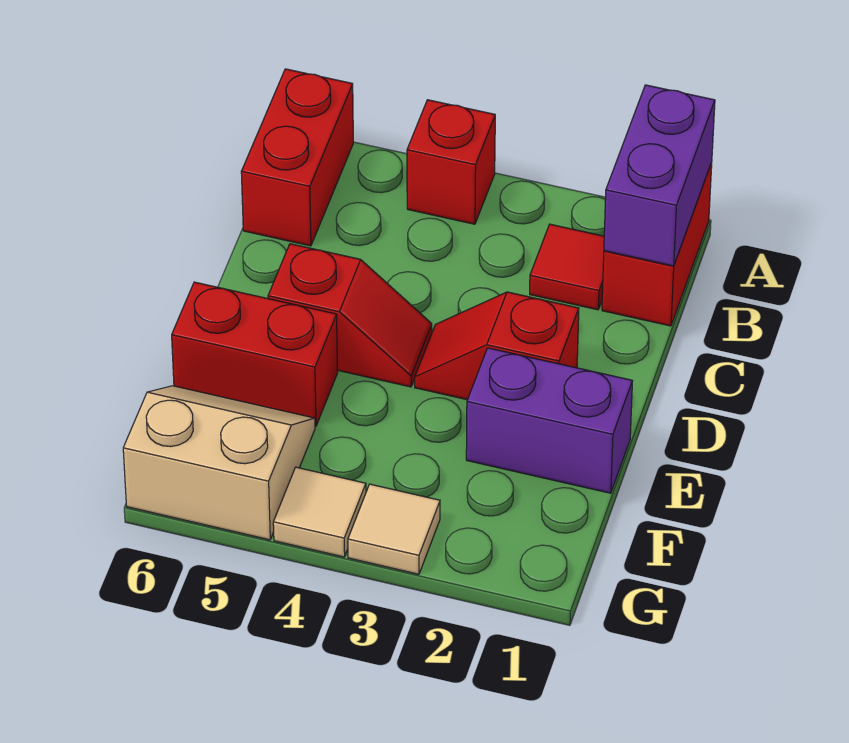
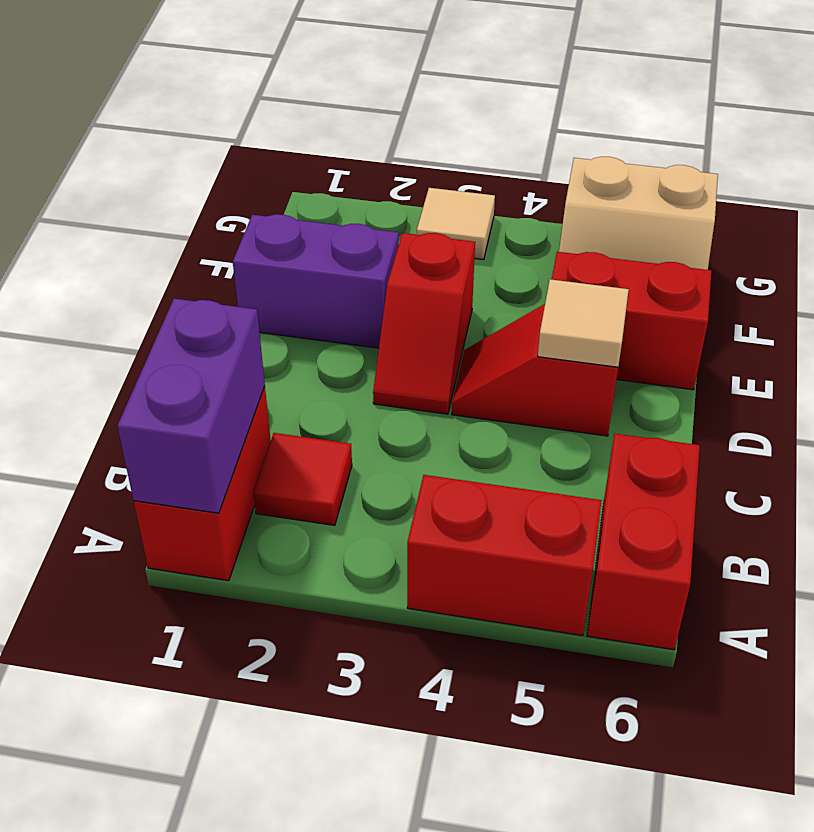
red brick A4 level 1 -> red brick A4:A5 level 1
red slope D2:D3 level 1 top 2 -> red slope D3:E3 level 1 top E
tan tile G4 level 1 -> tan tile D5 level 2

